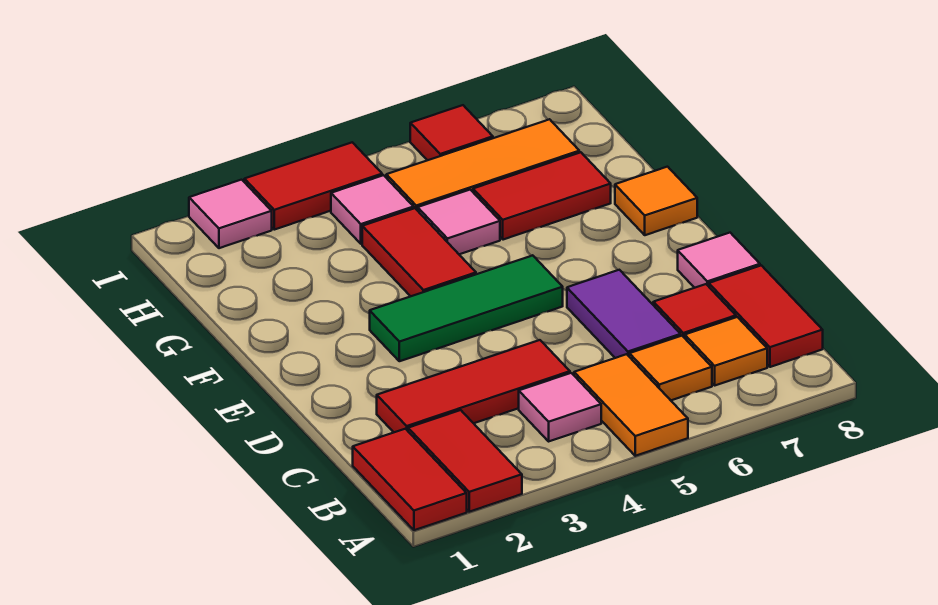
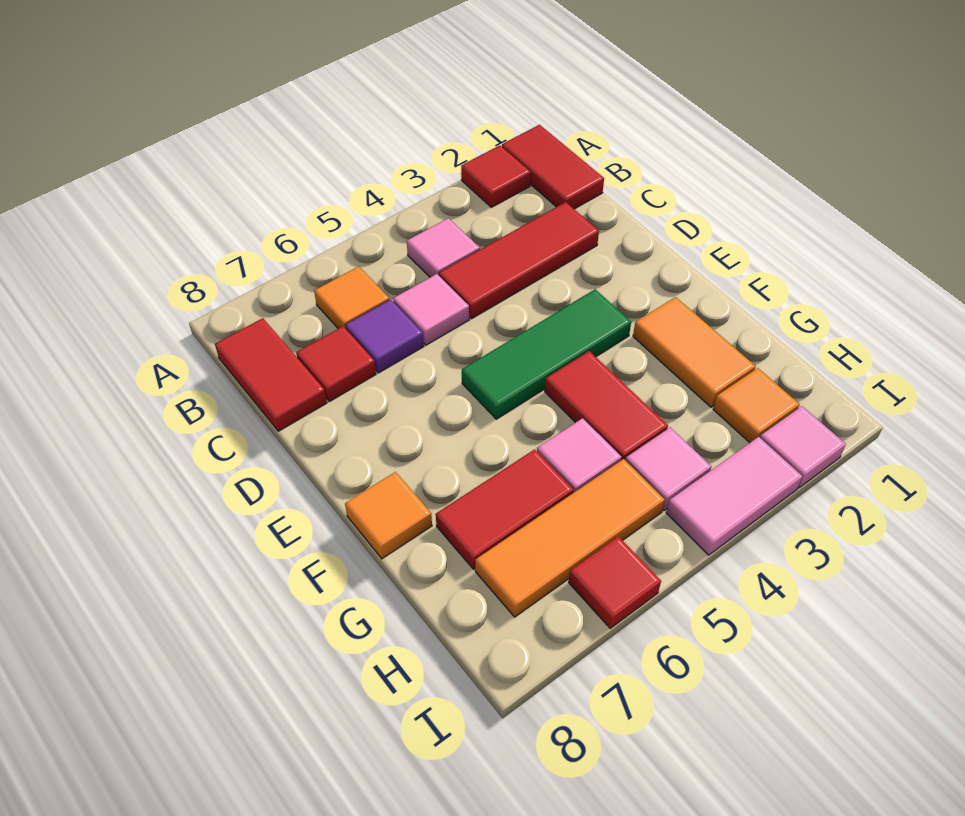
red tile A2:B2 level 1 -> red tile A2 level 1
orange tile A5:B5 level 1 -> orange tile F2:G2 level 1
orange tile B7 level 1 -> orange tile H2 level 1
purple tile C6:D6 level 1 -> purple tile C6 level 1
pink tile D8 level 1 -> pink tile C5 level 1
red tile I3:I4 level 1 -> pink tile I3:I4 level 1

